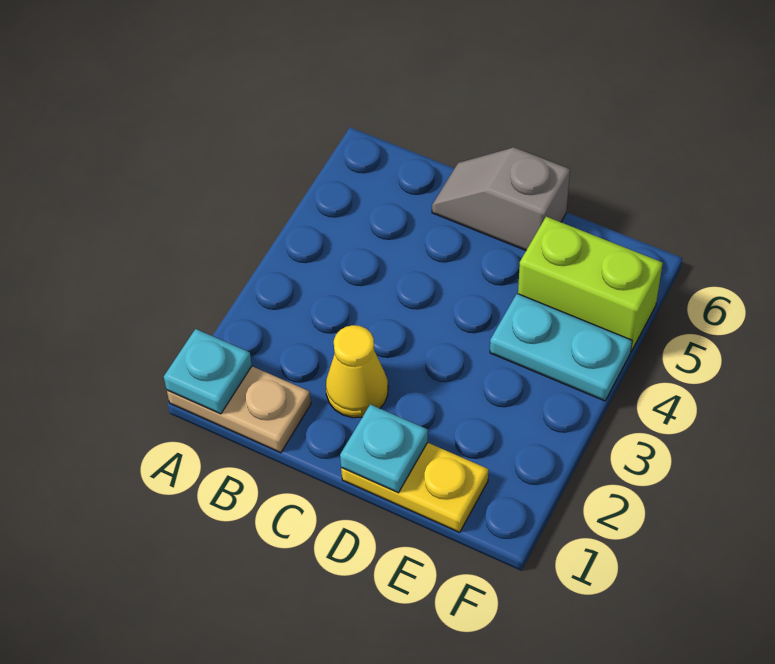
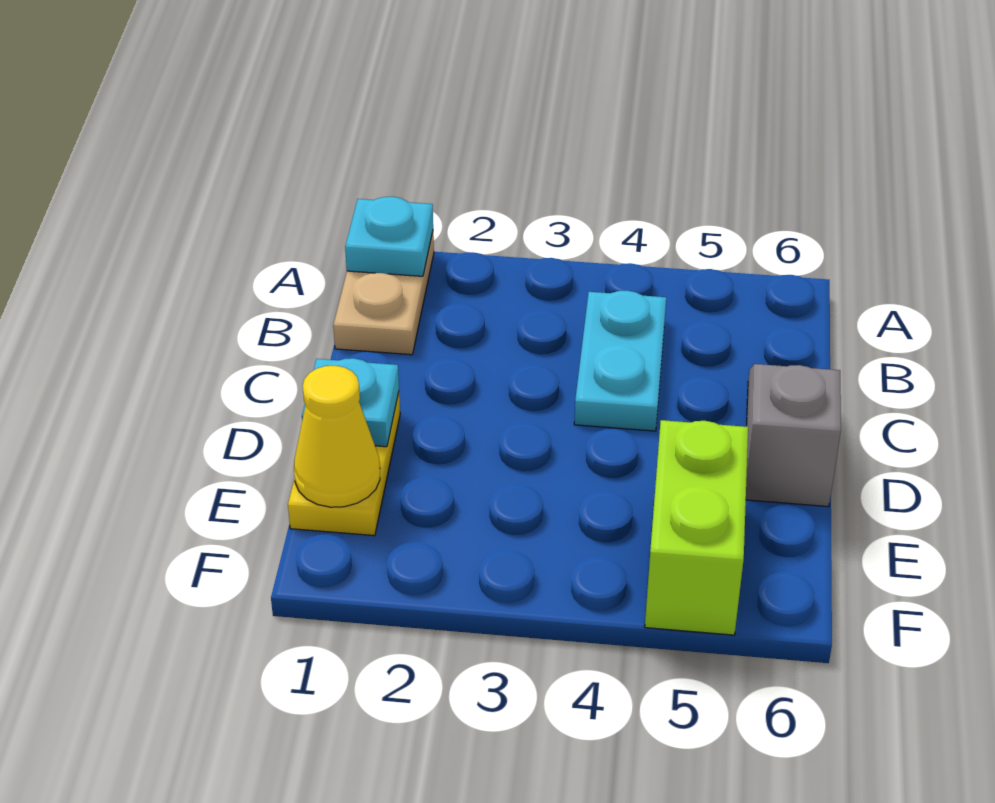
yellow cone C2 level 1 -> yellow cone E1 level 2
cyan plate E4:F4 level 1 -> cyan plate B4:C4 level 1

